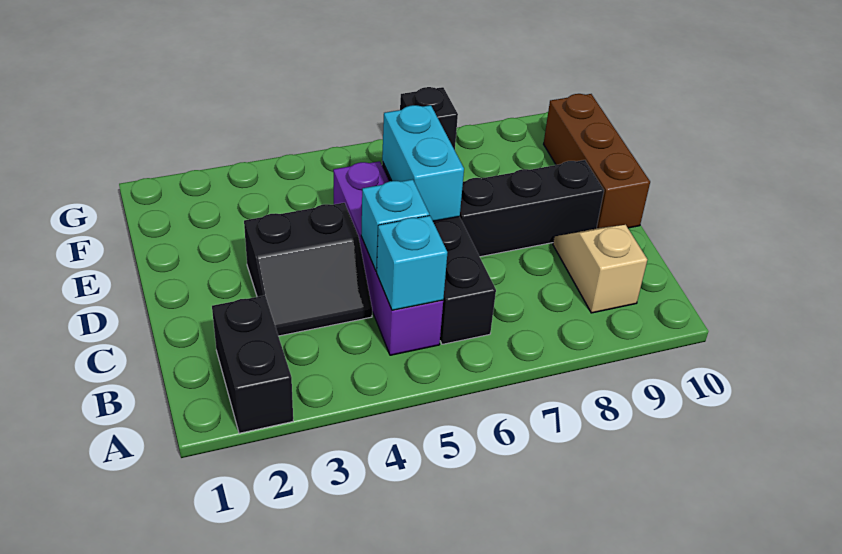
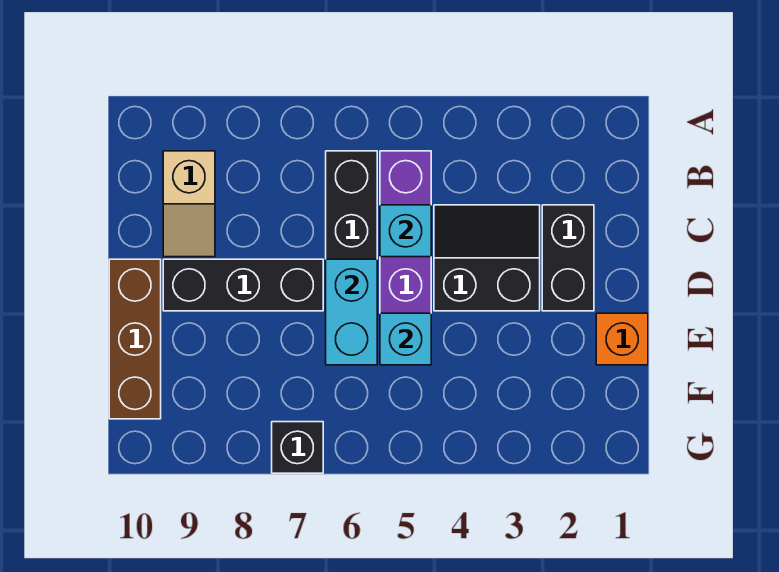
black brick A2:B2 level 1 -> black brick C2:D2 level 1
cyan brick B5 level 2 -> cyan brick E5 level 2
none -> orange brick E1 level 1

